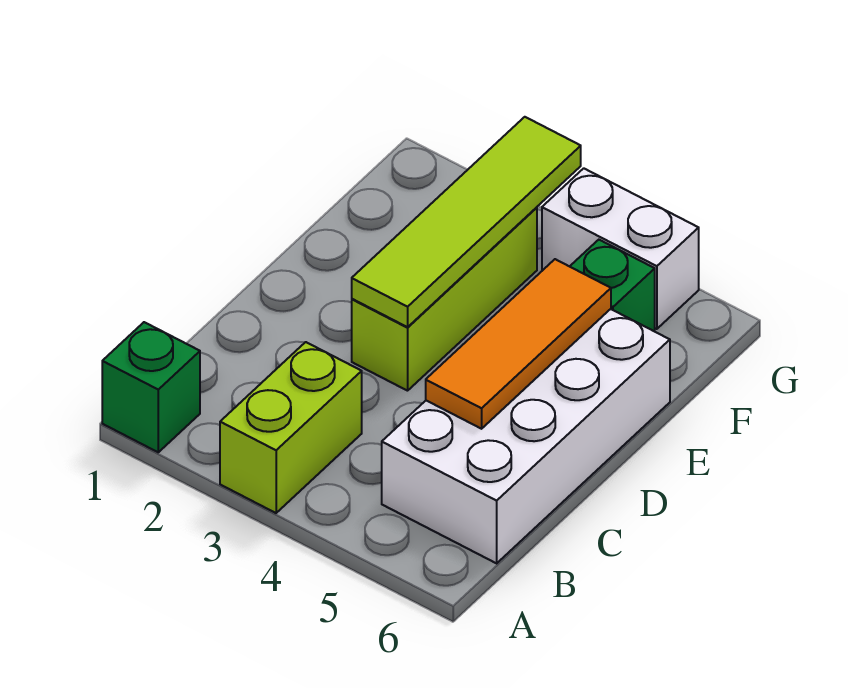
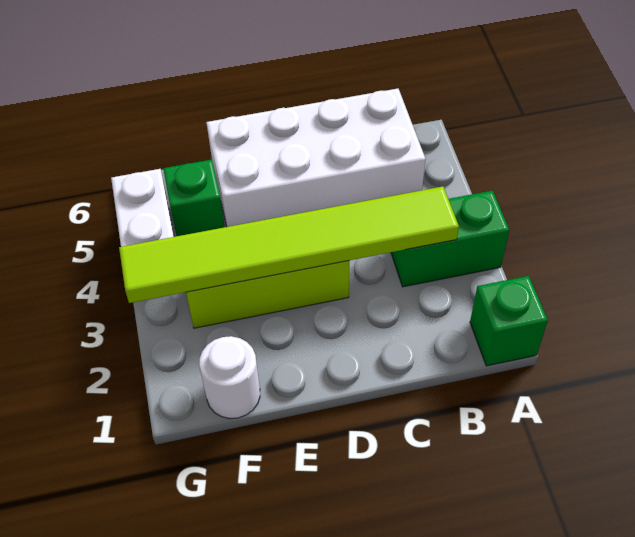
lime brick A3:B3 level 1 -> green brick A3:B3 level 1
orange tile C5:E5 level 2 -> none
lime tile D3:G3 level 2 -> lime tile B3:G3 level 2
none -> white round brick F1 level 1

